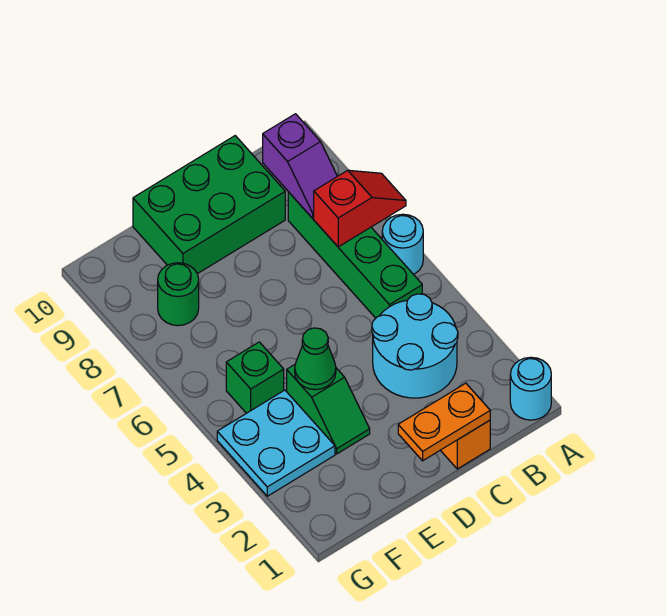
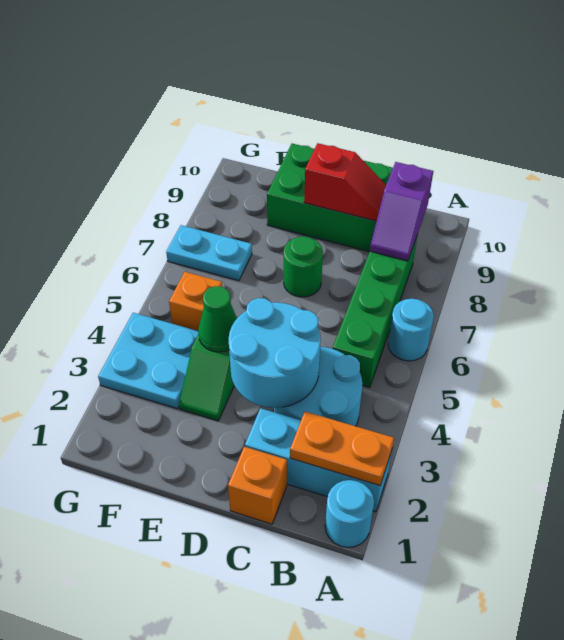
none -> cyan brick A2:C2 level 1
red slope A7:B7 level 2 top B -> red slope C9:D9 level 2 top D
orange plate C1:D1 level 2 -> orange plate A2:B2 level 2
none -> cyan round brick C3:D4 level 2
green brick F5 level 1 -> orange brick F5 level 1
none -> cyan plate F7:G7 level 1
green round brick F8 level 1 -> green round brick D7 level 1

